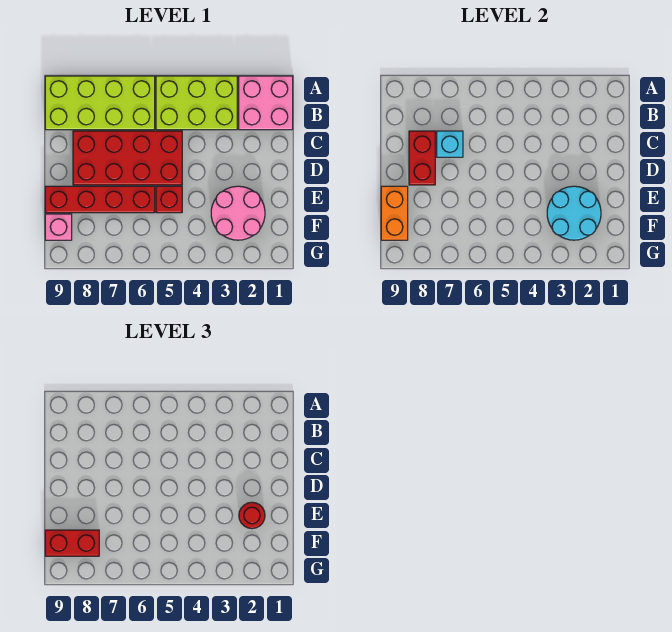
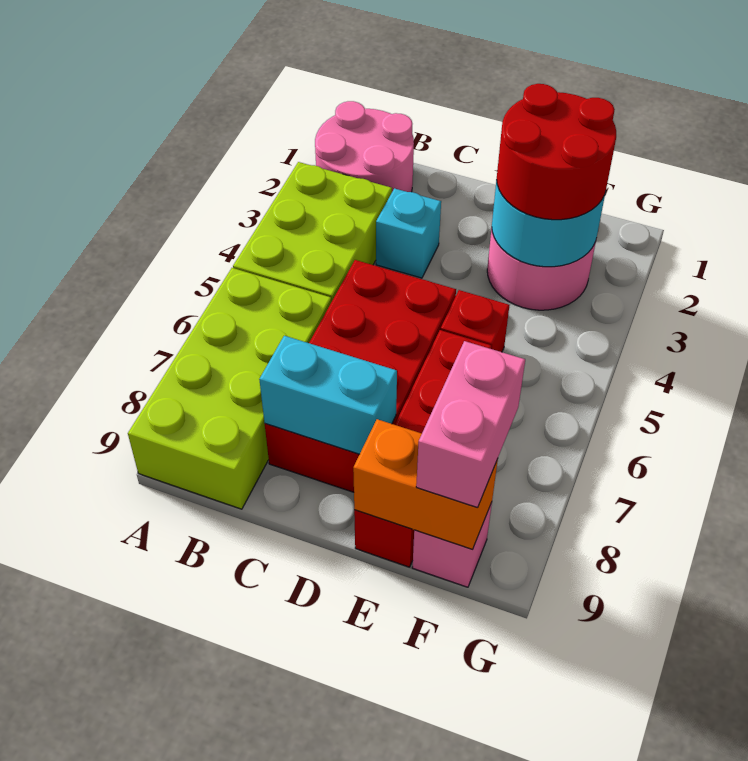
pink brick A1:B2 level 1 -> pink round brick A1:B2 level 1
cyan brick C7 level 2 -> cyan brick C3 level 1
red brick C8:D8 level 2 -> cyan brick C8:D8 level 2
red round brick E2 level 3 -> red round brick E2:F3 level 3
red brick F8:F9 level 3 -> pink brick F8:F9 level 3

